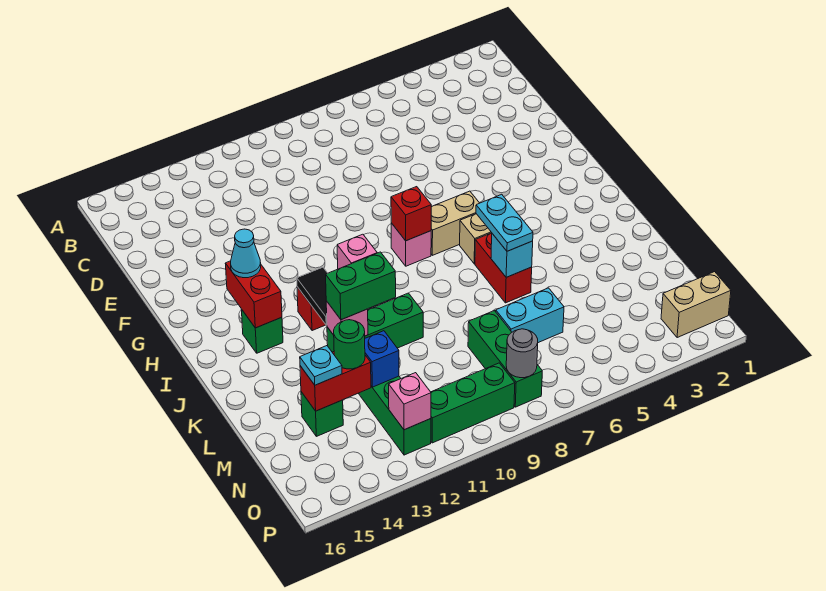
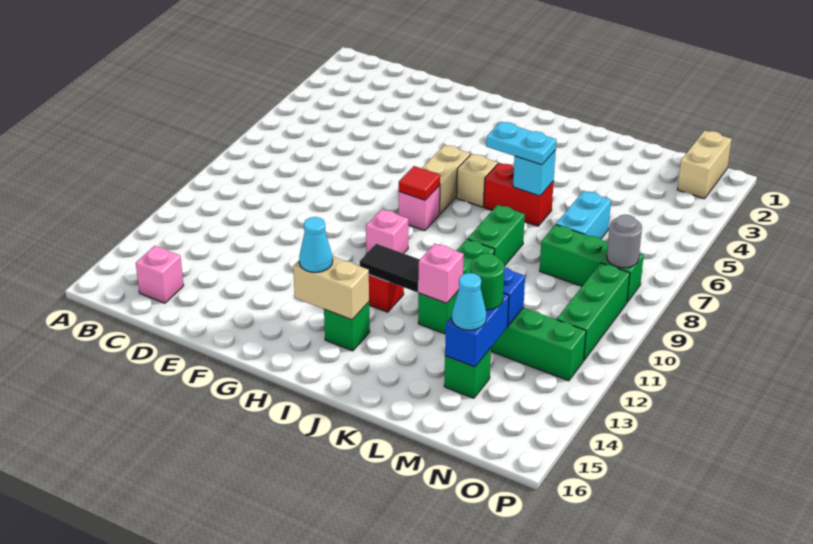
red brick H8 level 2 -> red tile H8 level 2
red brick H14:I14 level 2 -> tan brick H14:I14 level 2
green brick K11:K12 level 3 -> green brick K8:K9 level 1
red brick M13:M14 level 2 -> blue brick M13:M14 level 2
cyan plate M14 level 3 -> cyan cone M14 level 3
pink brick O12 level 2 -> pink brick C15 level 1

